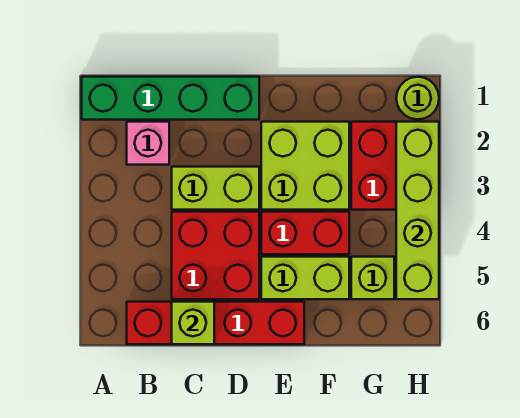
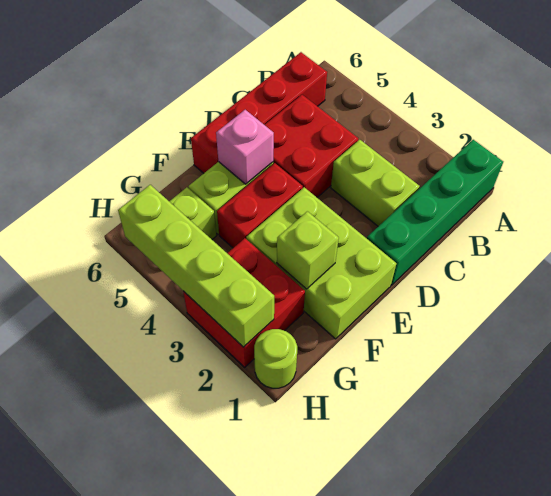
pink brick B2 level 1 -> pink brick E5 level 2
lime brick C3:D3 level 1 -> lime brick C2:C3 level 1
lime brick C6 level 2 -> lime brick F2 level 2
lime brick E2:F3 level 1 -> lime brick E1:F3 level 1

